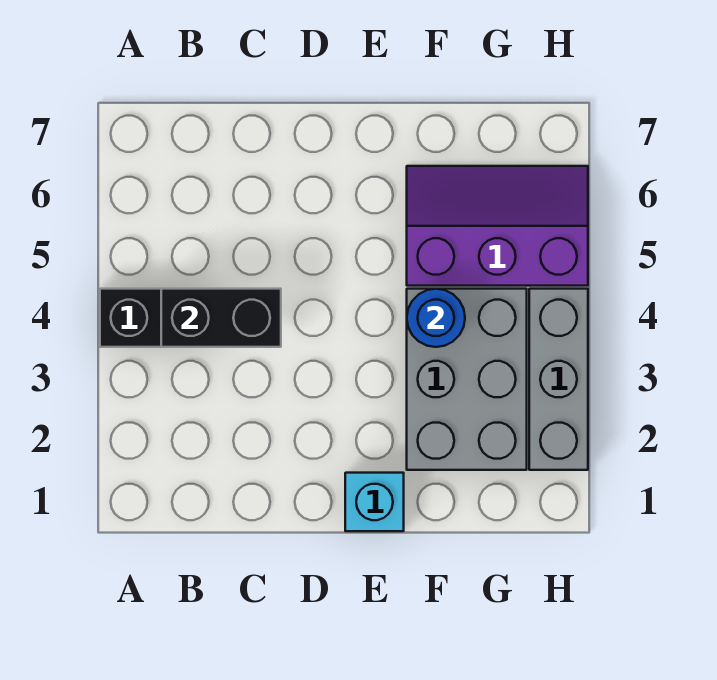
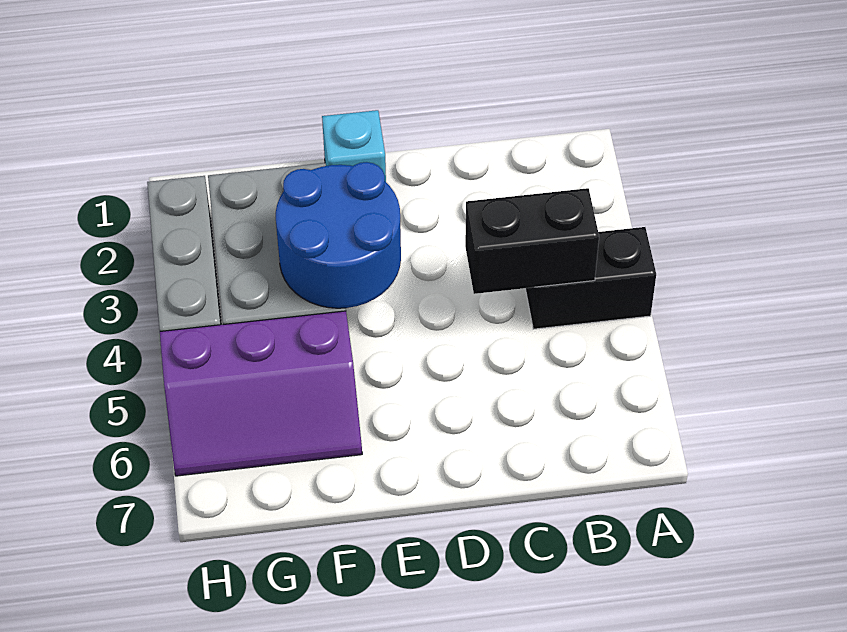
blue round brick F4 level 2 -> blue round brick E3:F4 level 2

